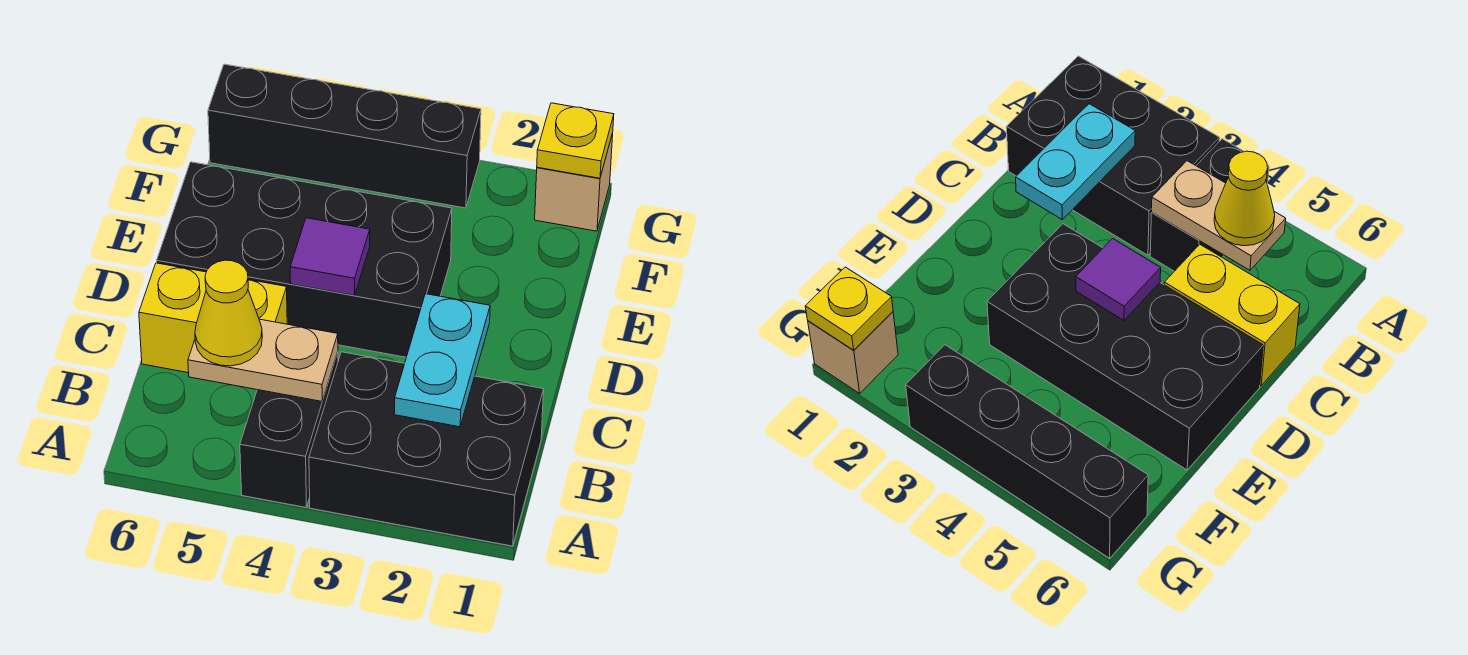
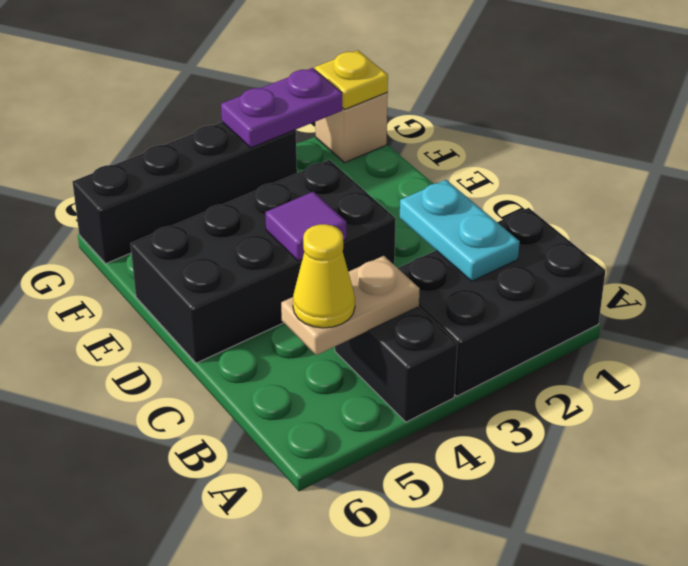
yellow brick C5:C6 level 1 -> none
none -> purple plate G2:G3 level 2

